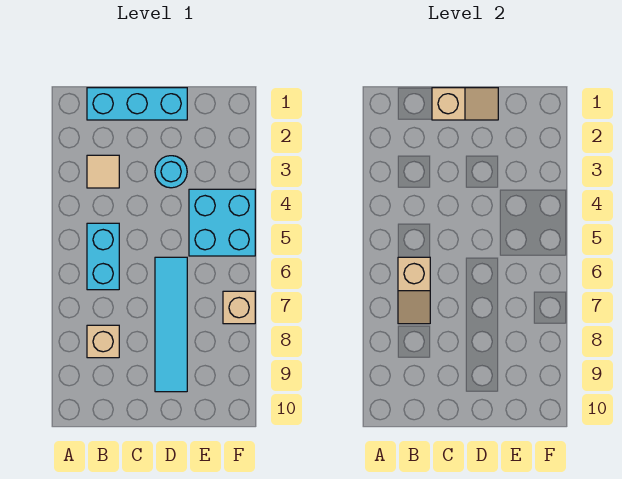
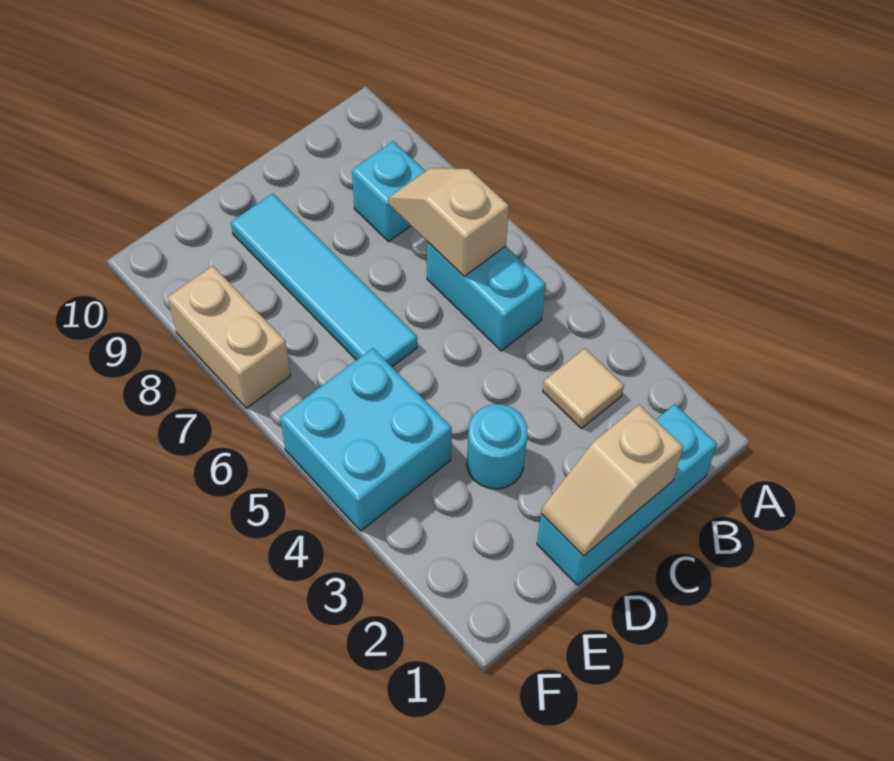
tan brick B8 level 1 -> cyan brick B8 level 1
tan brick F7 level 1 -> tan brick F7:F8 level 1

